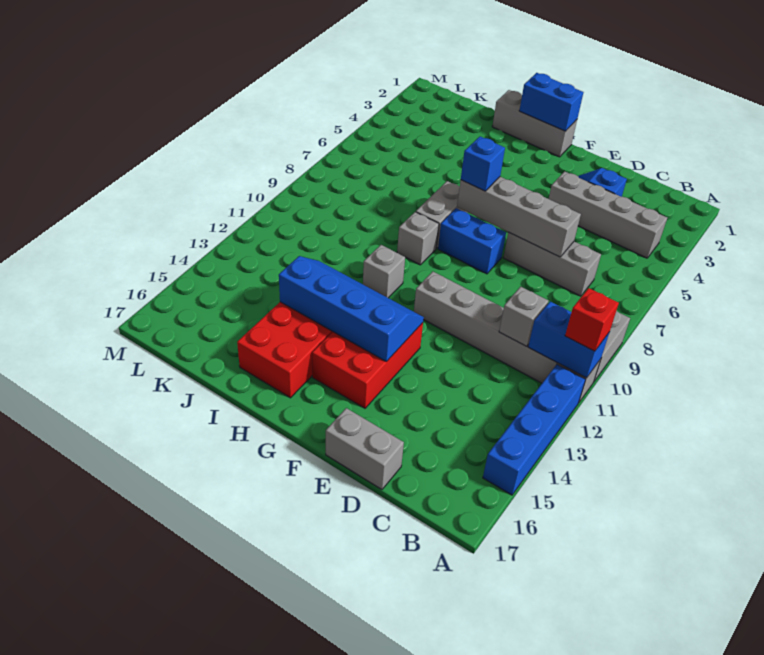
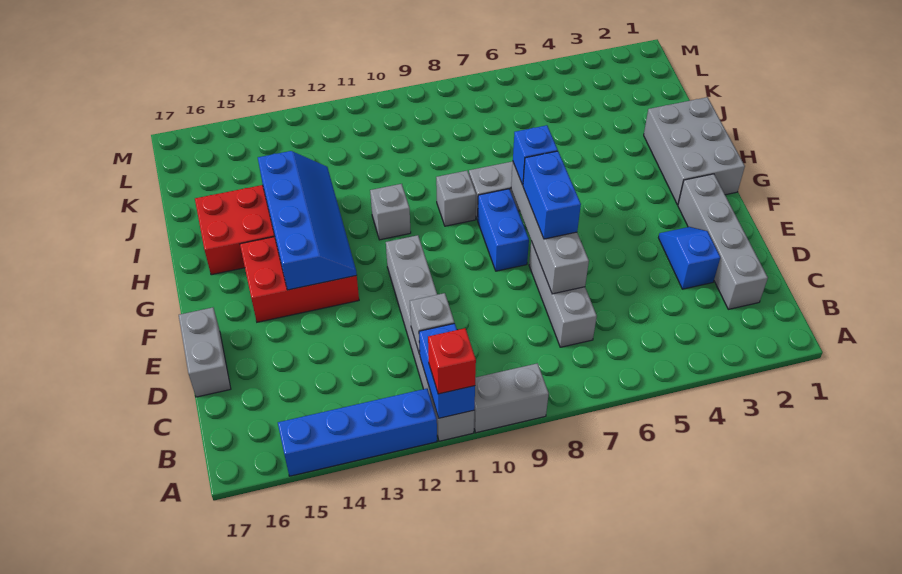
grey brick B4:E4 level 1 -> grey brick C2:F2 level 1
grey brick G1:I1 level 1 -> grey brick G1:I2 level 1
blue brick G1:H1 level 2 -> blue brick E7:F7 level 3

